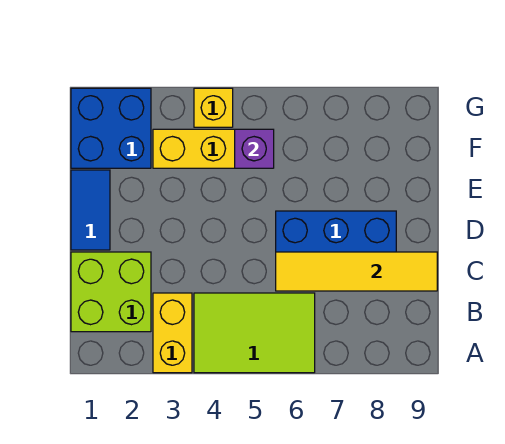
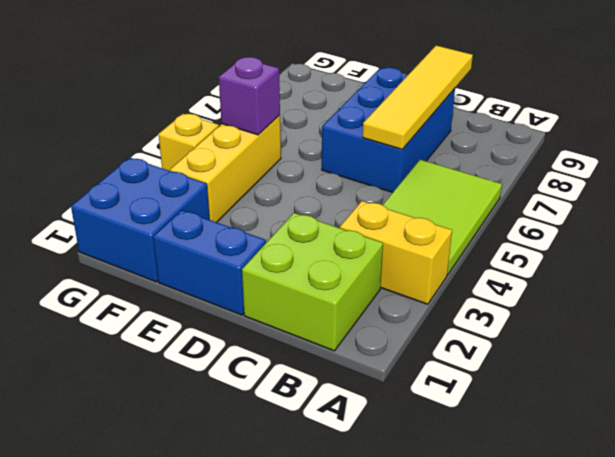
blue tile D1:E1 level 1 -> blue brick D1:E1 level 1

